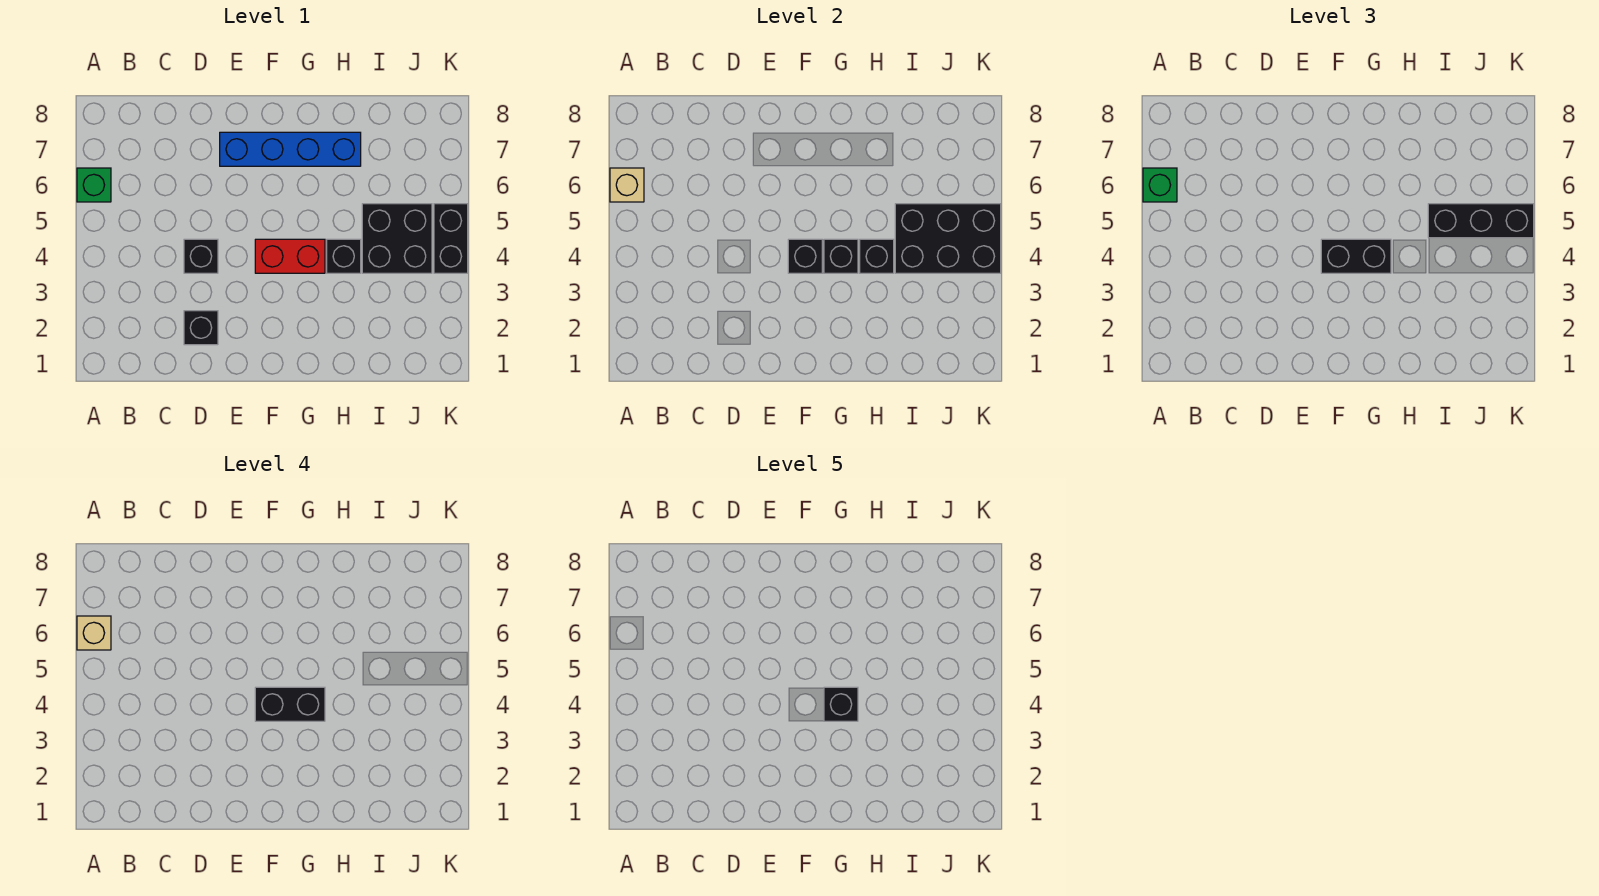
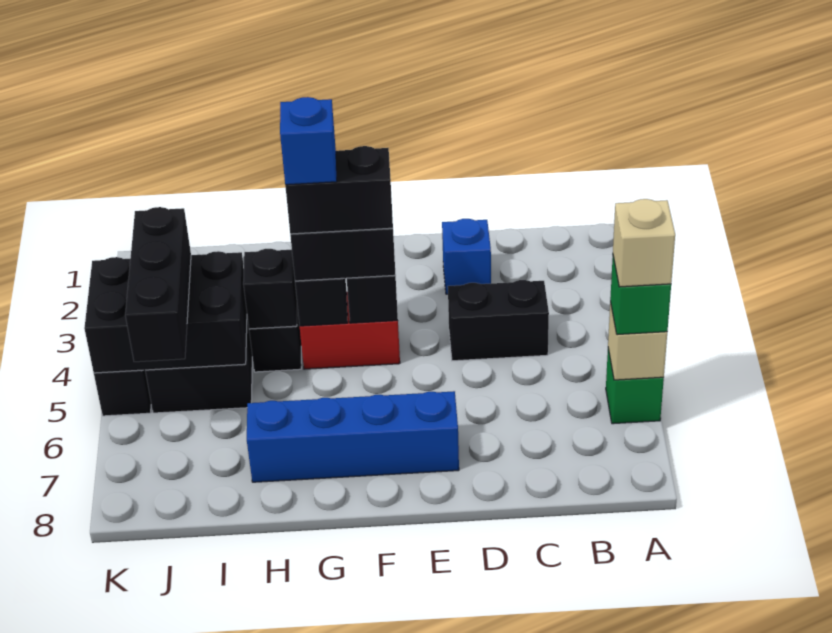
black brick D2 level 1 -> blue brick D2 level 1
black brick D4 level 1 -> black brick C4:D4 level 1
black brick G4 level 5 -> blue brick G4 level 5
black brick I5:K5 level 3 -> black brick J4:J6 level 3

